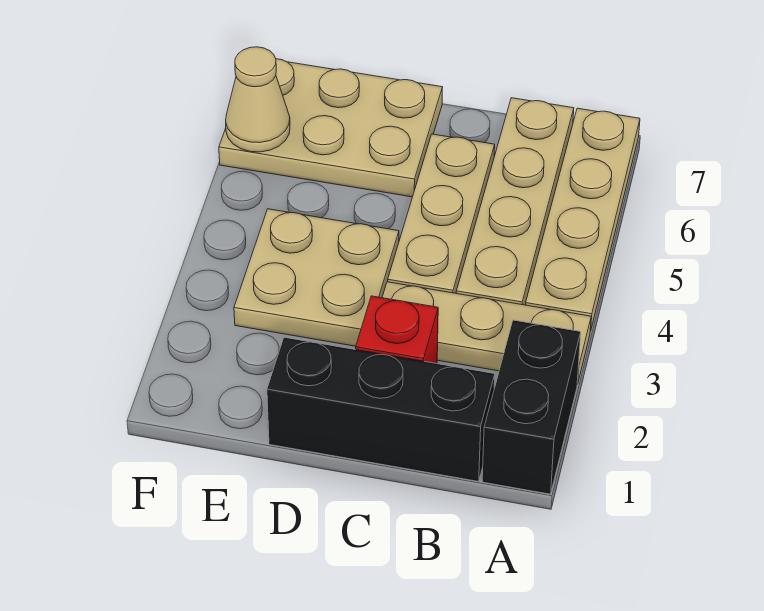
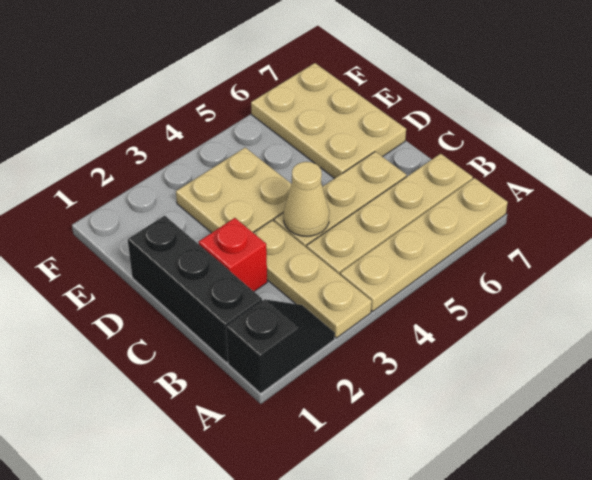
black brick A1:A2 level 1 -> black slope A1:A2 level 1 top 1
tan cone F6 level 2 -> tan cone C4 level 2

